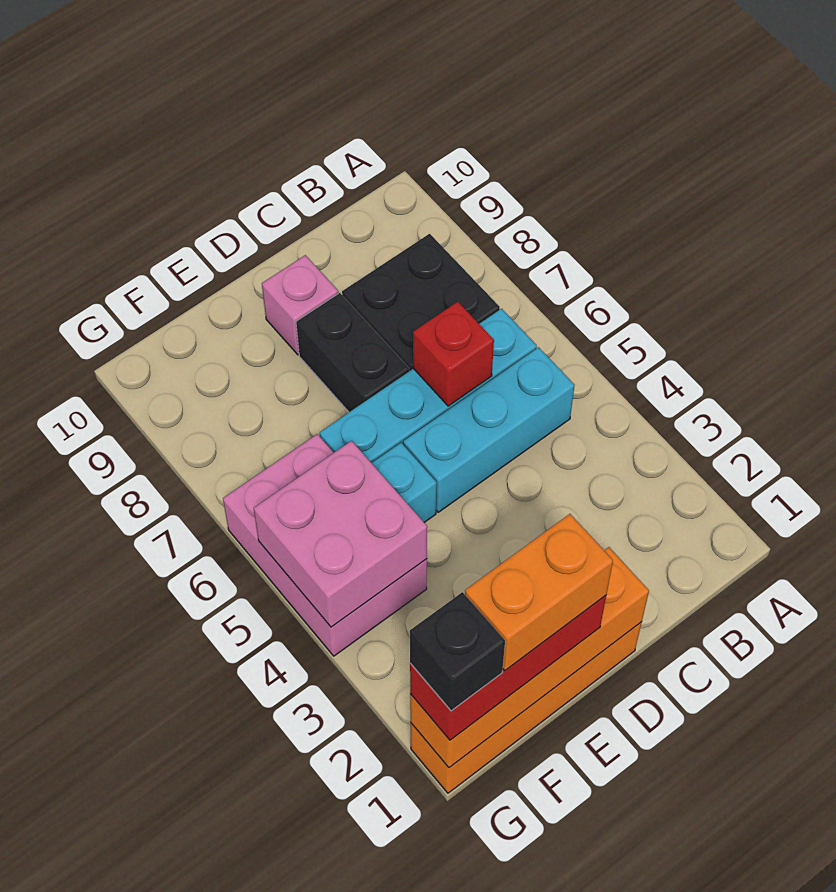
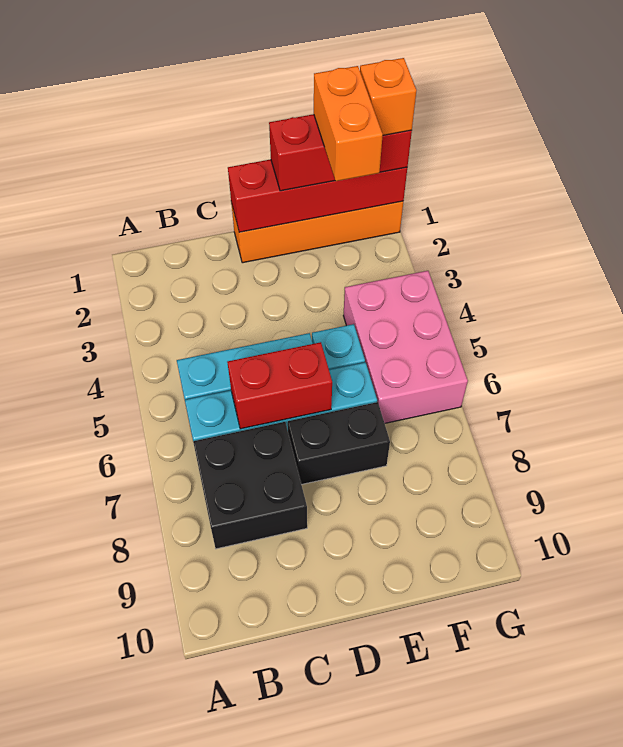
red brick C6 level 2 -> red brick C6:D6 level 2
orange brick D1:G1 level 2 -> red brick D1:G1 level 2
black brick D7:D8 level 1 -> black brick D7:E7 level 1
pink brick D9 level 1 -> none
orange brick E1:F1 level 4 -> orange brick F1:F2 level 4
pink brick F4:G5 level 2 -> none
black brick G1 level 4 -> orange brick G1 level 4

